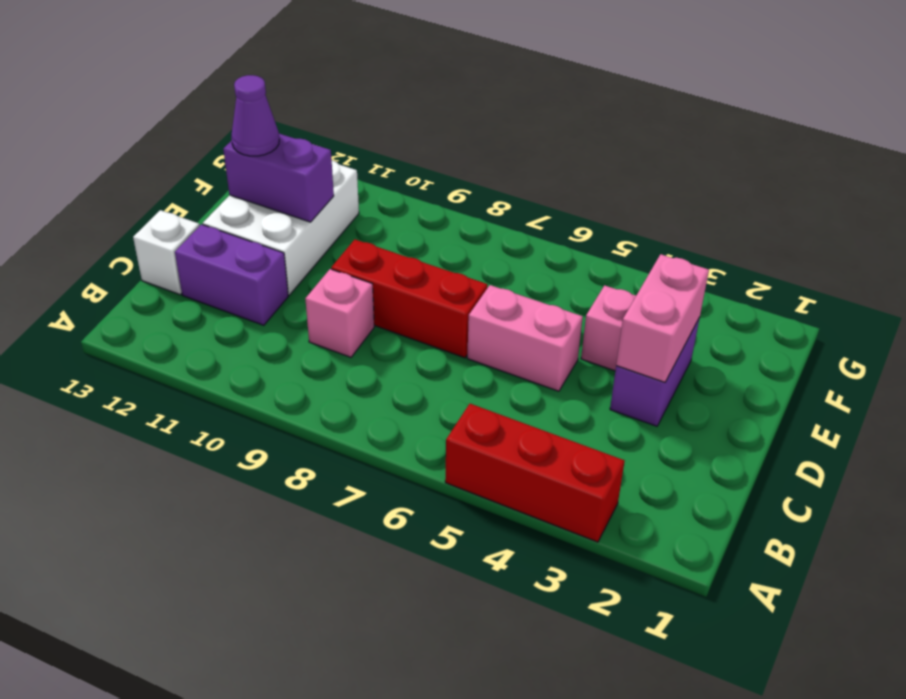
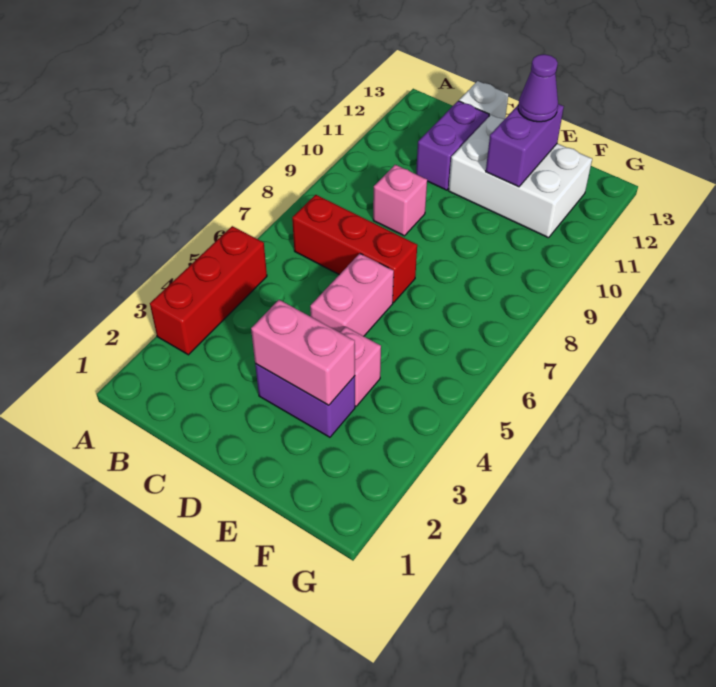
red brick D7:D9 level 1 -> red brick B7:D7 level 1

